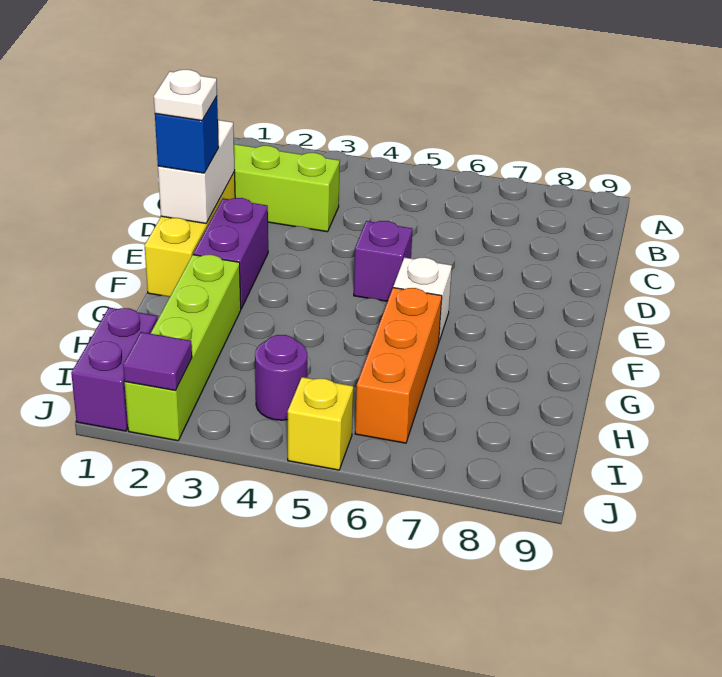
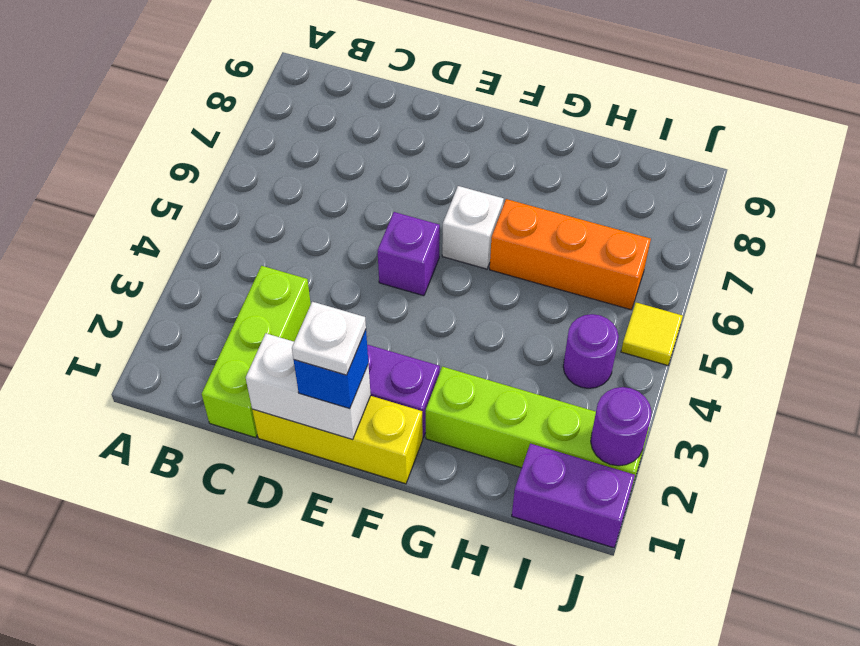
purple tile J2 level 2 -> purple round brick J2 level 2
yellow brick J5 level 1 -> yellow tile J5 level 1

